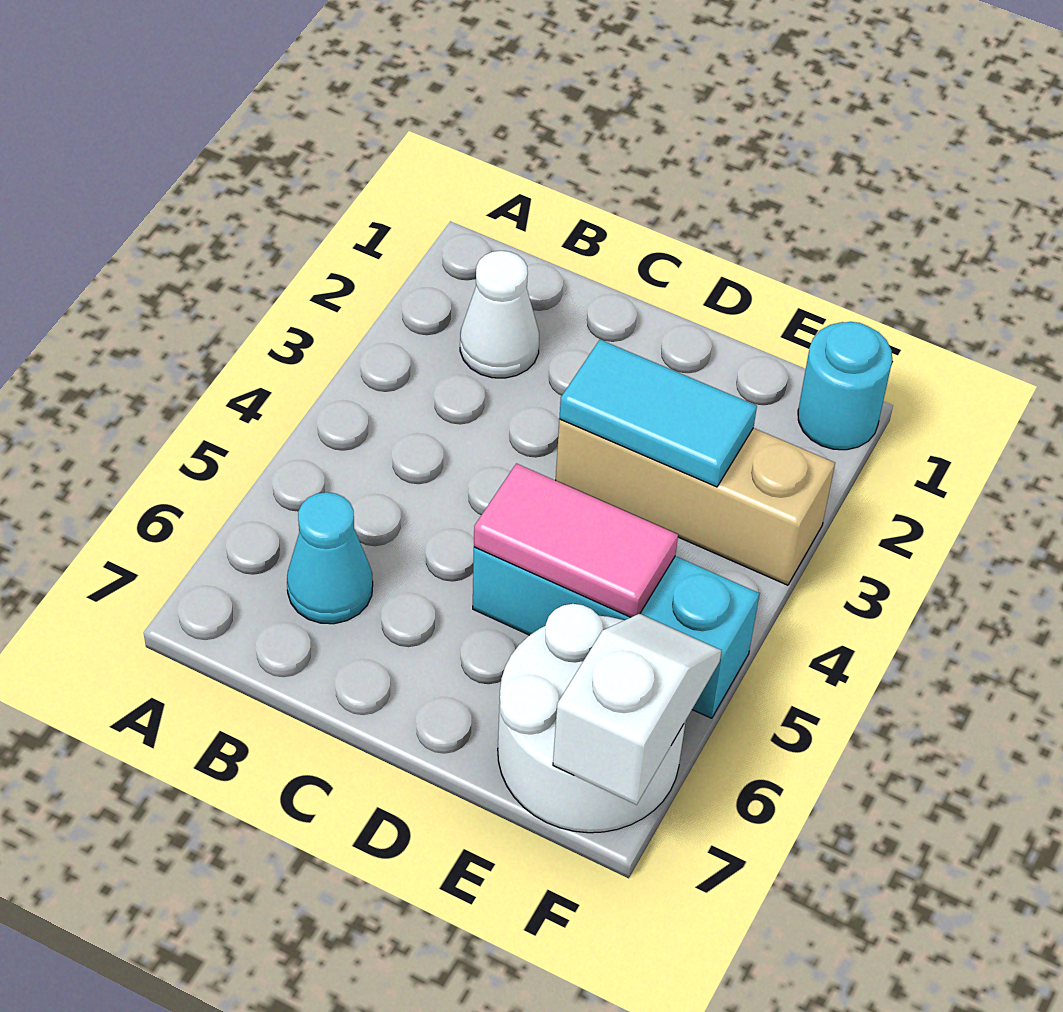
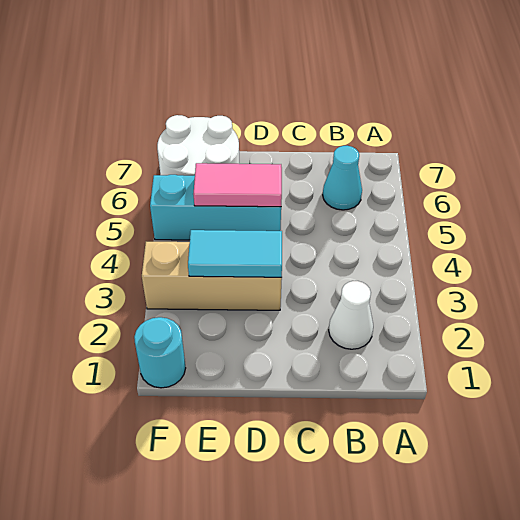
white slope F6:F7 level 2 top 7 -> none

